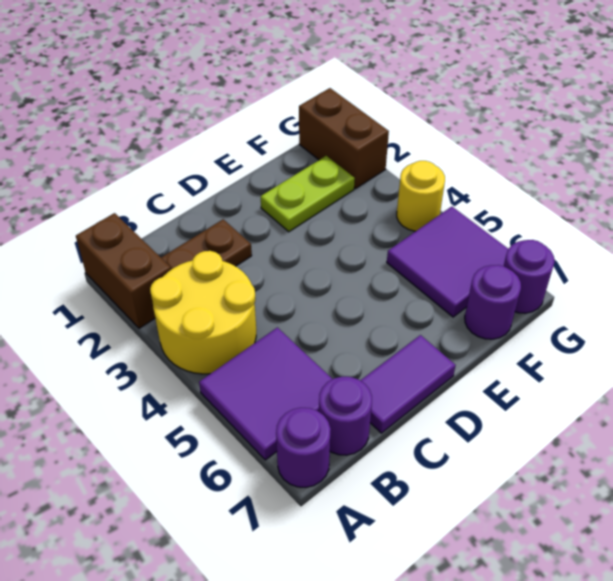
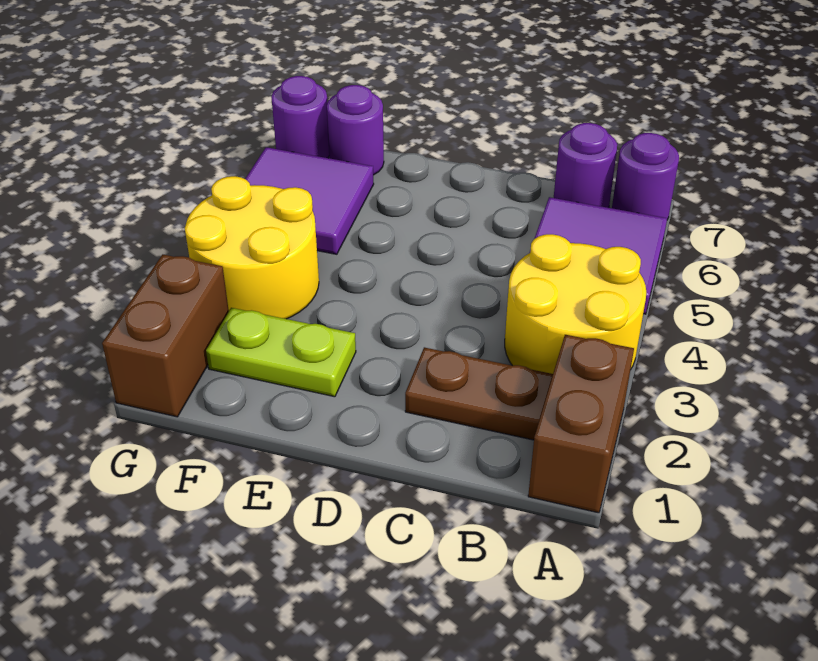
purple tile C7:D7 level 1 -> none
yellow round brick G4 level 1 -> yellow round brick F3:G4 level 1

